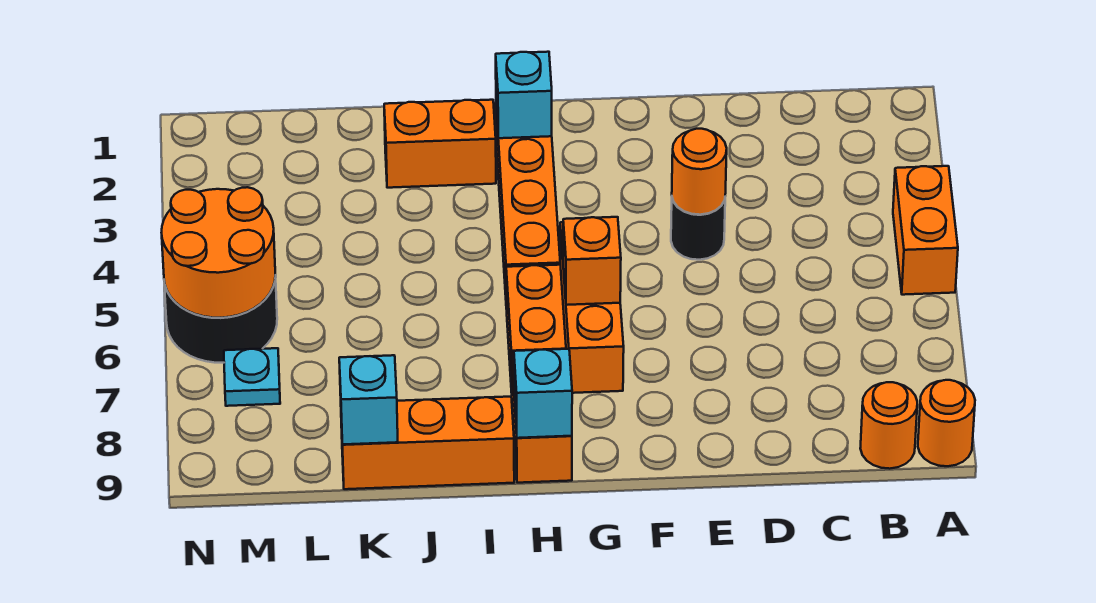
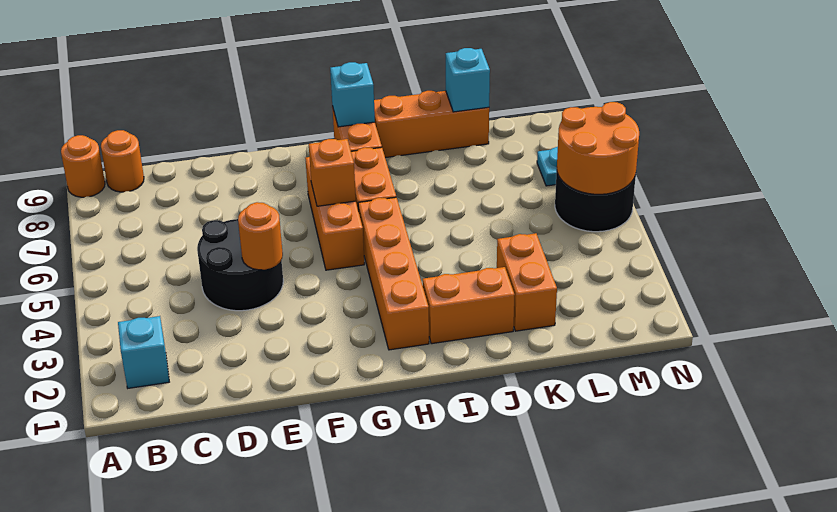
orange brick A4:A5 level 1 -> orange brick K2:K3 level 1
black round brick E4 level 1 -> black round brick D4:E5 level 1
cyan brick H2 level 2 -> cyan brick B2 level 1

